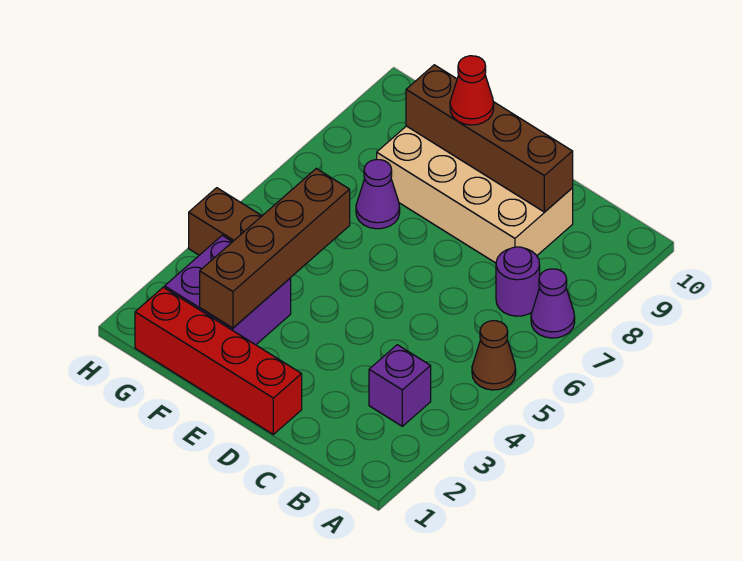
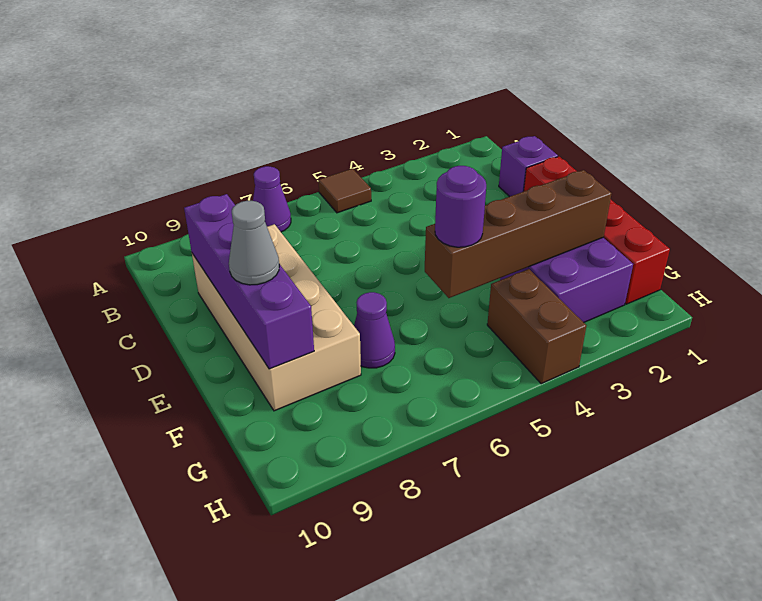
brown cone A5 level 1 -> brown tile A5 level 1
purple brick B3 level 1 -> purple brick C1 level 1
purple round brick B7 level 1 -> purple round brick F5 level 3
brown brick C9:F9 level 2 -> purple brick C9:F9 level 2
red cone E9 level 3 -> grey cone E9 level 3

